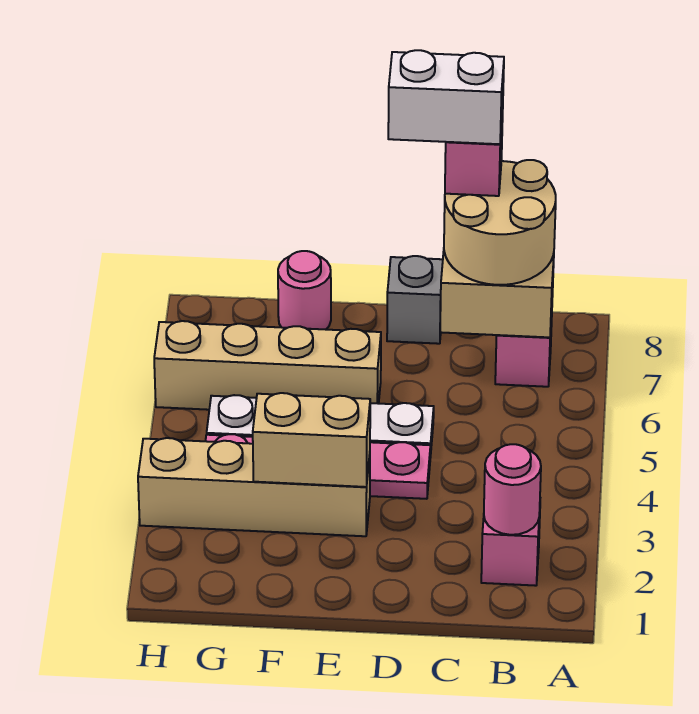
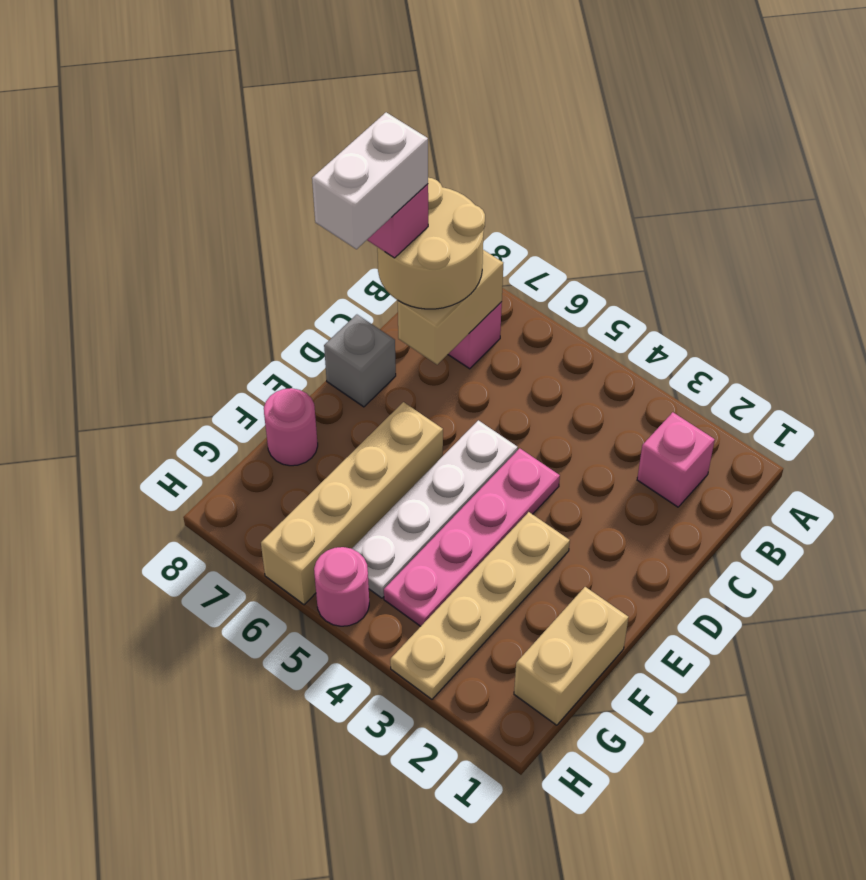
pink round brick B2 level 2 -> pink round brick H5 level 1
tan brick E3:H3 level 1 -> tan plate E3:H3 level 1
tan brick E3:F3 level 2 -> tan brick F1:G1 level 1

